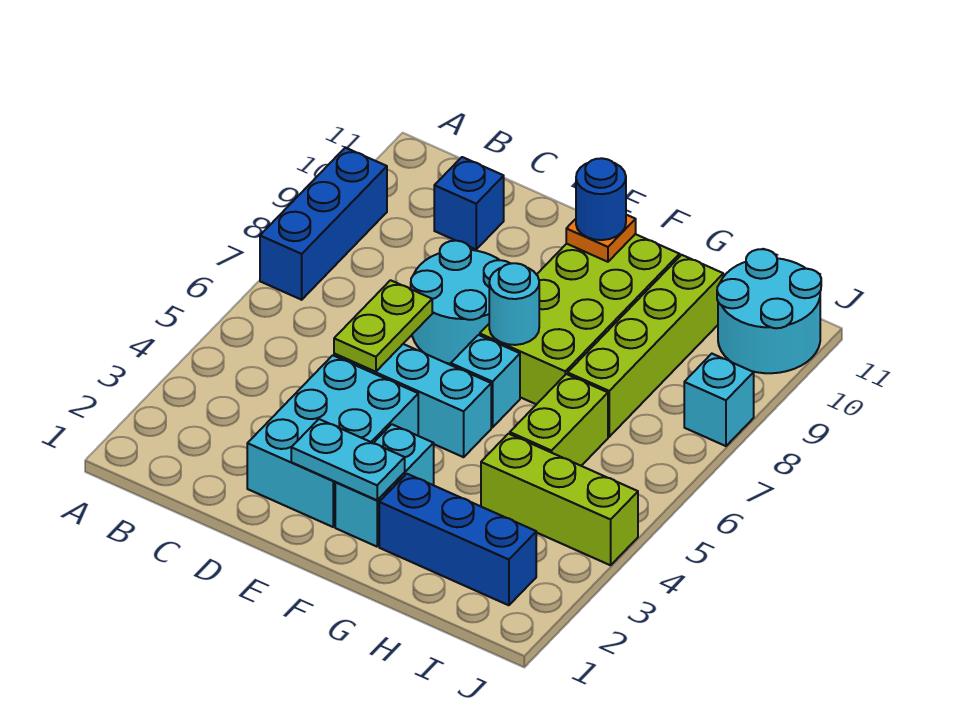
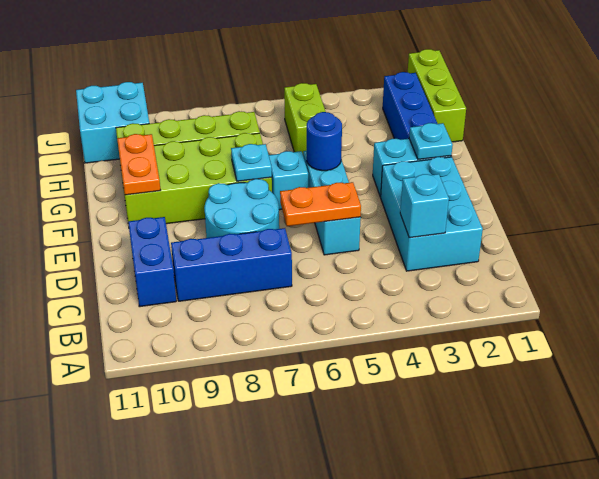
blue brick A7:A9 level 1 -> blue brick C7:C9 level 1
blue brick C10 level 1 -> blue brick C10:D10 level 1
cyan brick D2:E4 level 1 -> cyan brick C2:E3 level 1
lime plate D5:D6 level 2 -> orange plate D5:D6 level 2
cyan plate E2:F2 level 2 -> cyan plate F2 level 2
cyan round brick F7 level 2 -> cyan plate F7 level 2
orange plate F10 level 2 -> orange plate F10:G10 level 2
blue round brick F10 level 3 -> blue round brick F5 level 2
lime brick H4:J4 level 1 -> lime brick H1:J1 level 1
lime brick H5:H6 level 1 -> lime brick H5:I5 level 1
cyan round brick I10:J11 level 1 -> cyan brick I10:J11 level 1
cyan brick J8 level 1 -> cyan brick C3 level 2

